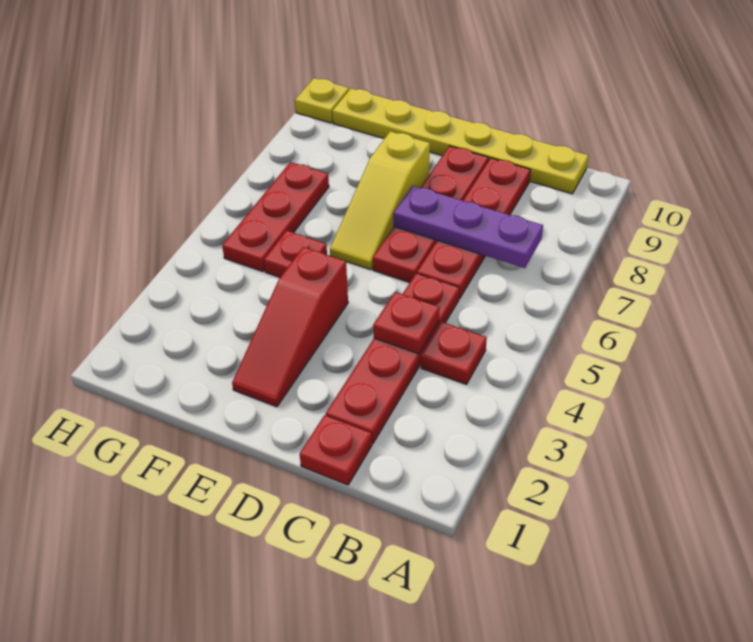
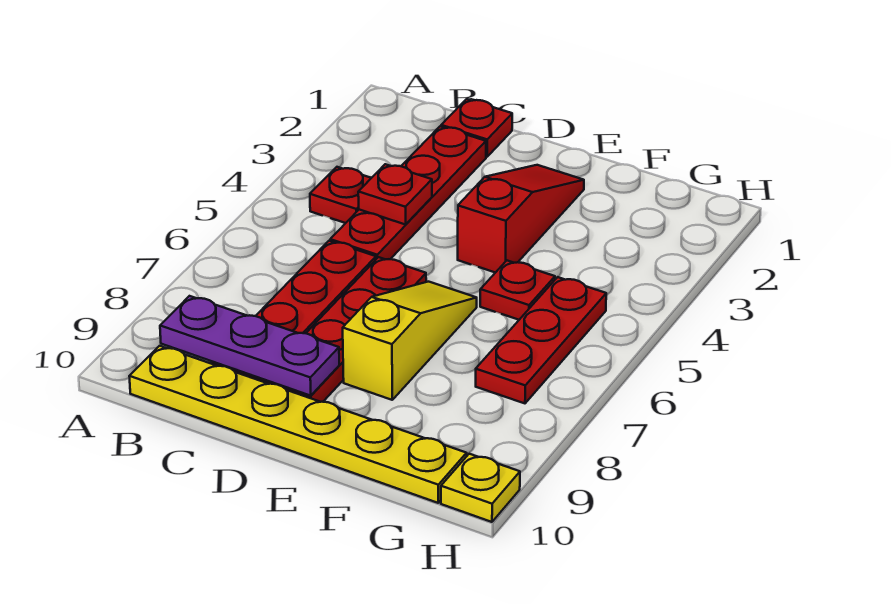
purple plate B7:D7 level 2 -> purple plate B9:D9 level 2

